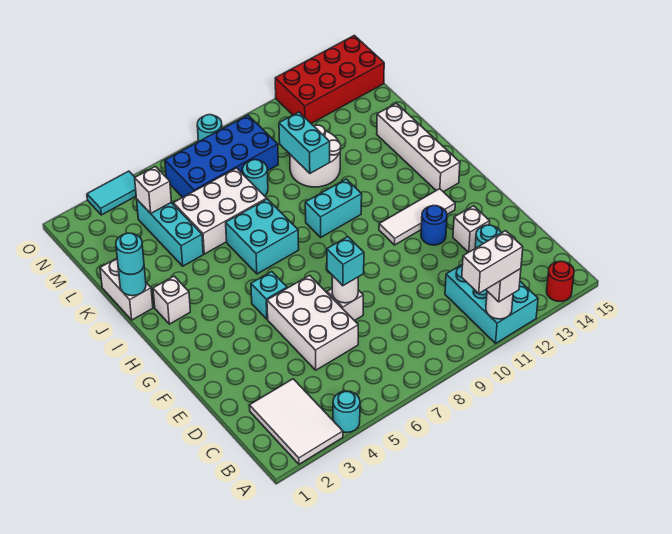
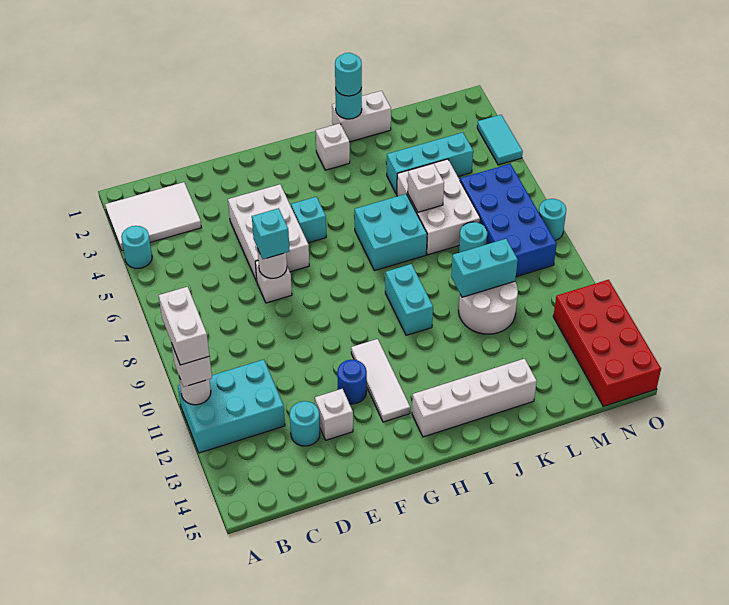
red round brick A14 level 1 -> none
white brick D5:F6 level 1 -> white brick E4:F6 level 1
white brick M4 level 2 -> white brick K6 level 2

